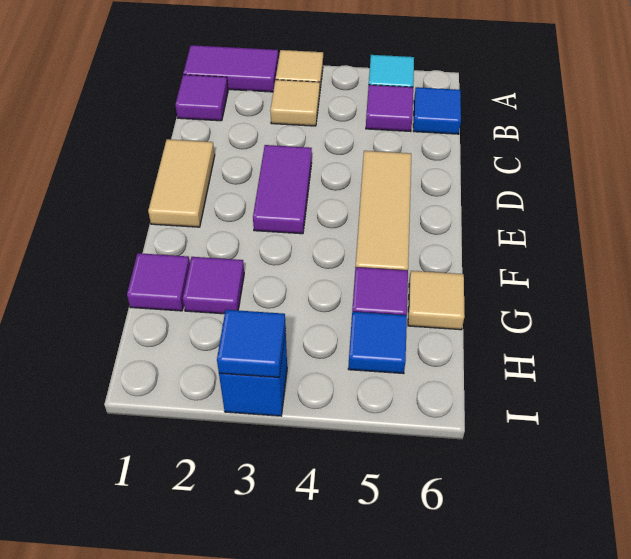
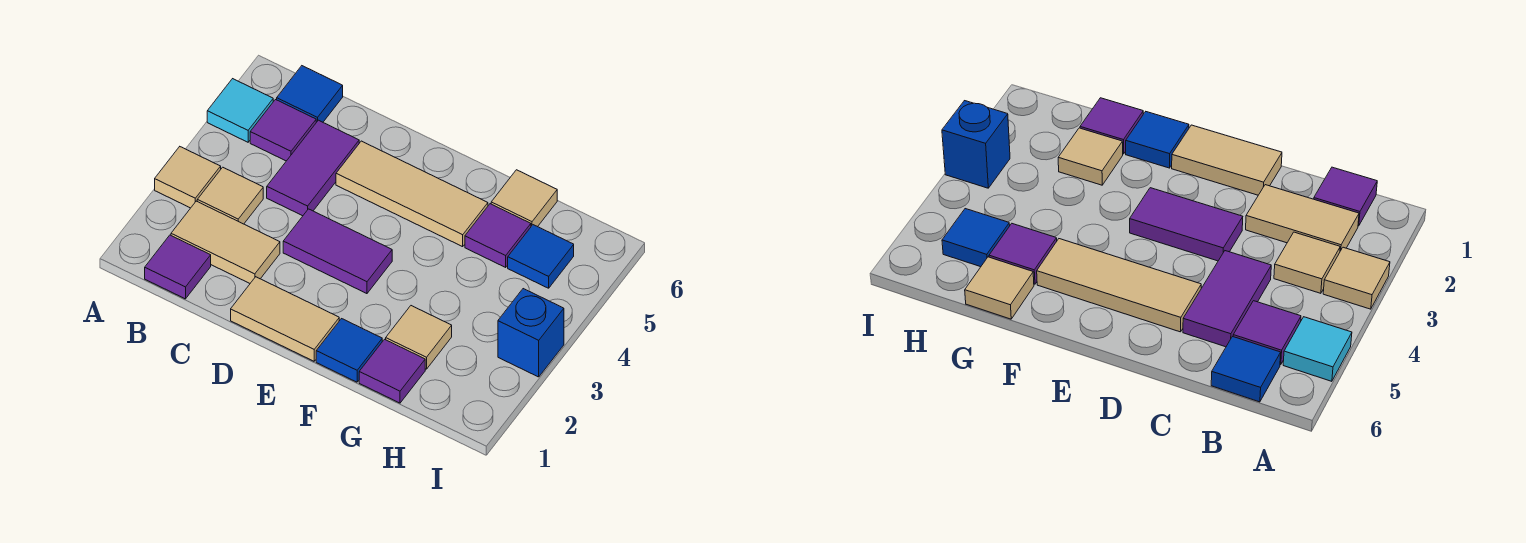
purple tile A1:A2 level 1 -> purple tile C4:C5 level 1
none -> tan tile B2:C2 level 1
purple tile G2 level 1 -> tan tile G2 level 1
blue tile I3 level 2 -> blue tile F1 level 1

